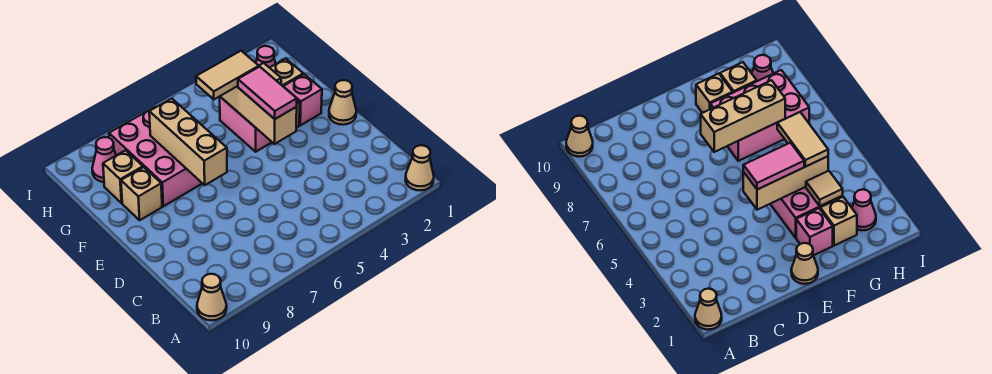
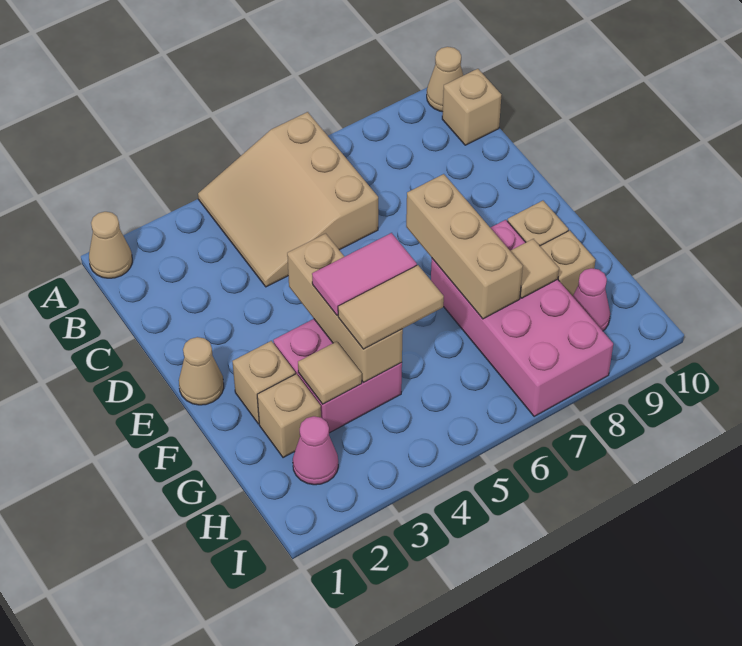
none -> tan slope A4:C6 level 1 top 6
none -> tan brick B10 level 1
pink tile E4:F4 level 3 -> pink tile F4:F5 level 3
pink brick F2 level 1 -> tan brick F2 level 1
pink brick F7:H8 level 1 -> pink brick F7:I8 level 1
none -> tan tile G8 level 2

